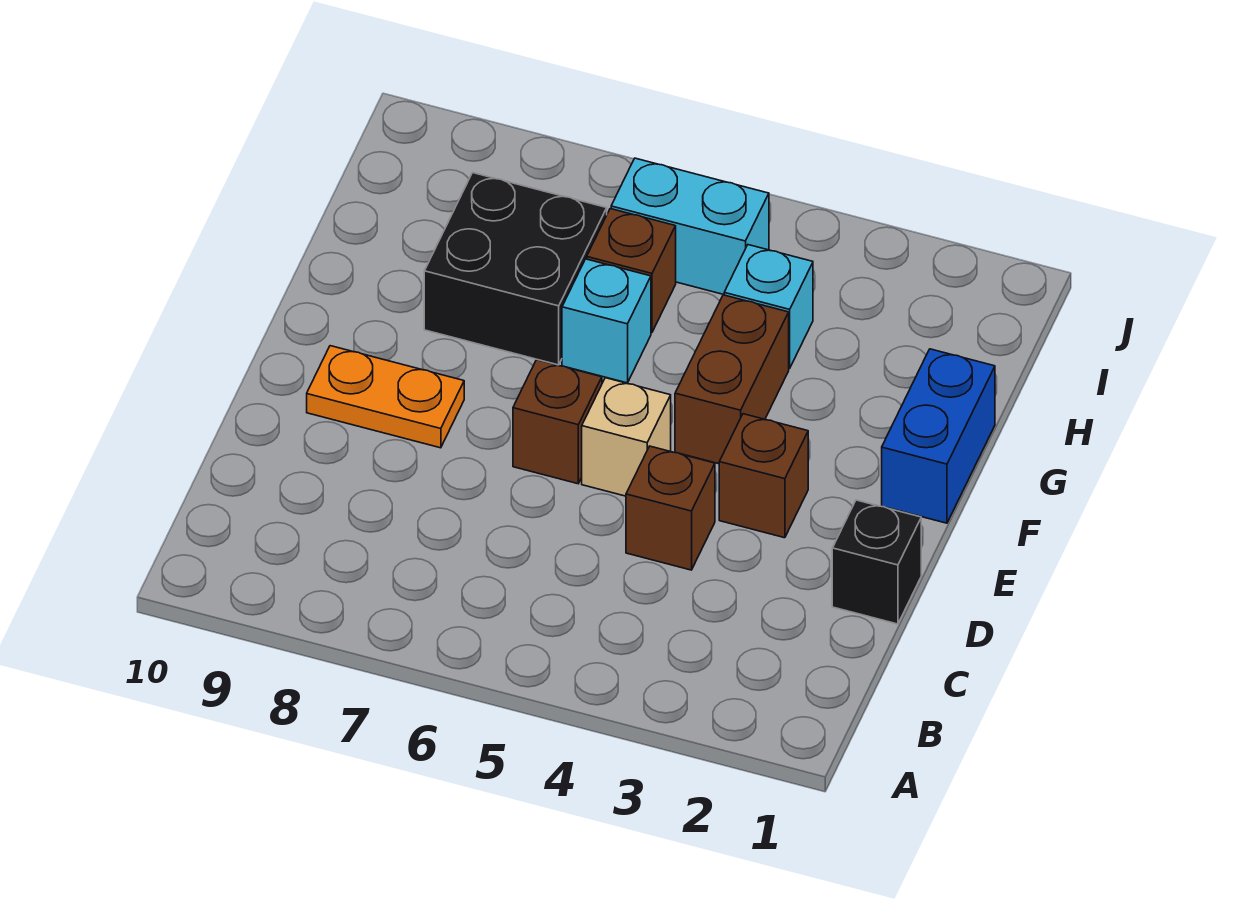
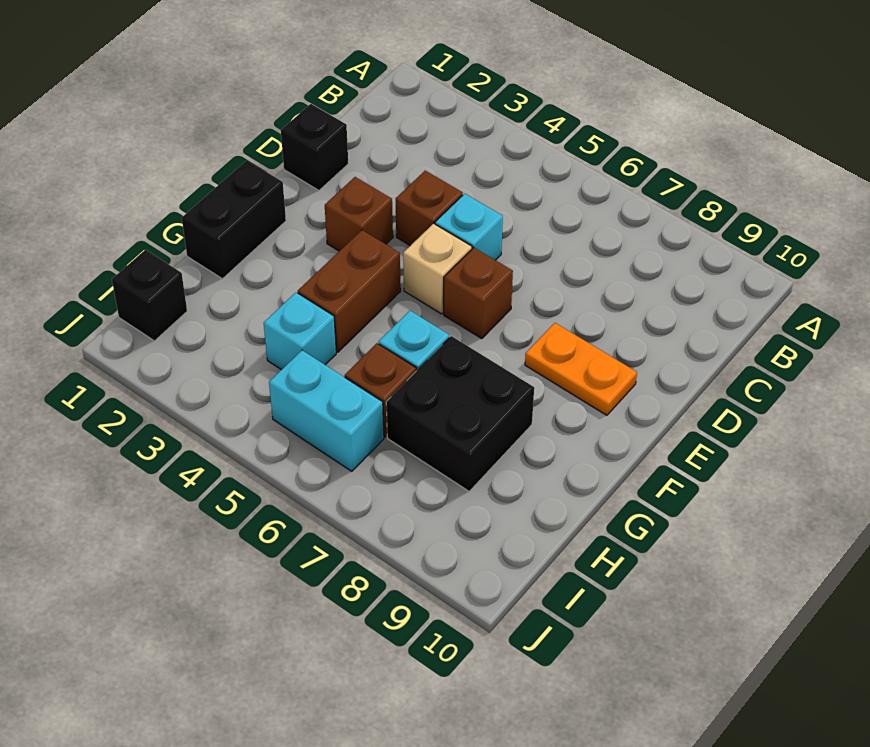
none -> cyan brick D5 level 1
blue brick F1:G1 level 1 -> black brick F1:G1 level 1
none -> black brick I1 level 1

